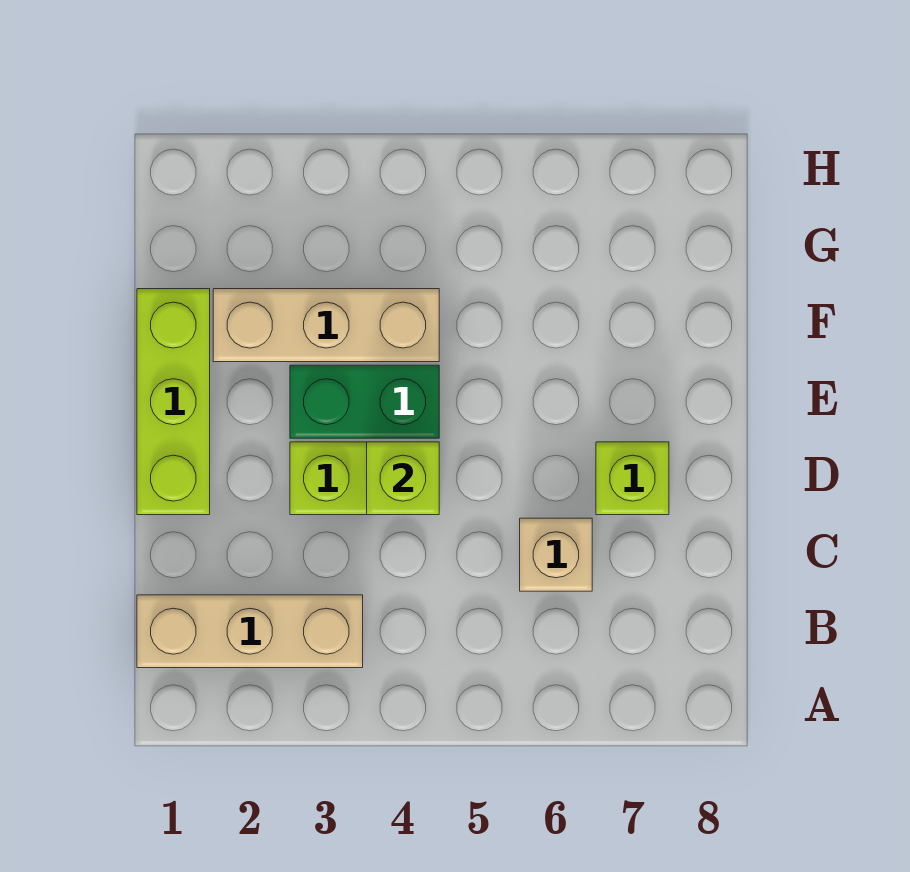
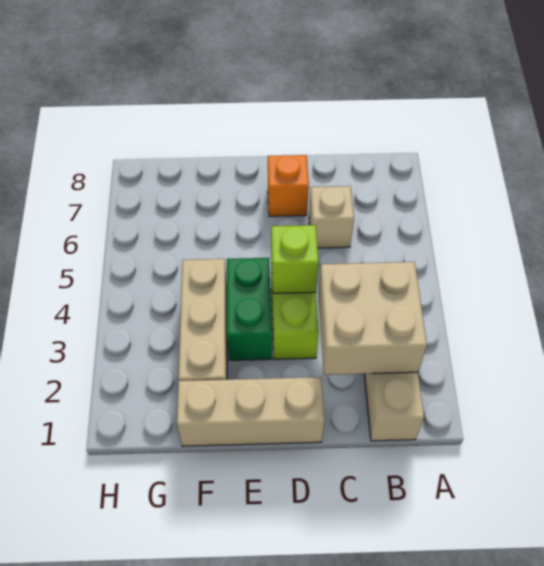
none -> tan brick B2:C3 level 2
lime brick D1:F1 level 1 -> tan brick D1:F1 level 1
lime brick D7 level 1 -> orange brick D7 level 1

